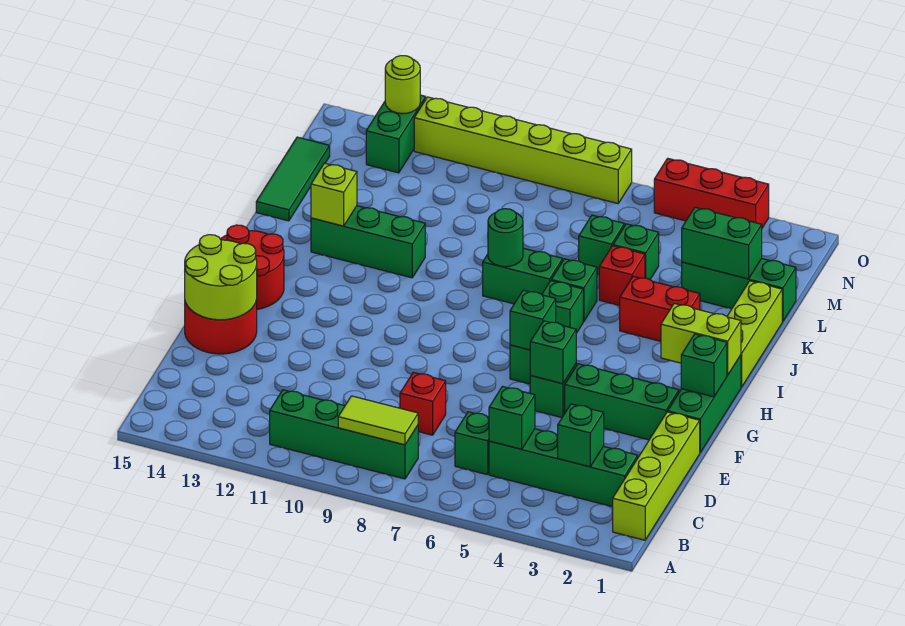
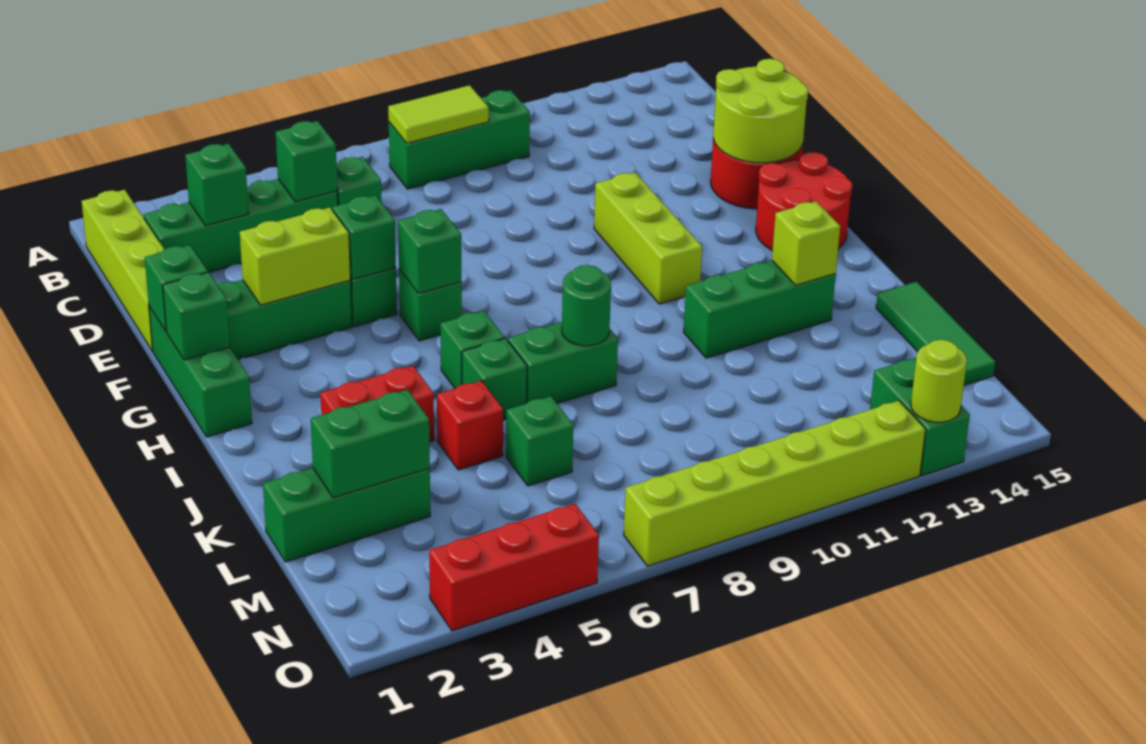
green brick B8:B11 level 1 -> green brick B8:B10 level 1
red brick D8 level 1 -> none
lime brick H1:H2 level 2 -> lime brick F3:F4 level 2
lime brick I1:K1 level 1 -> lime brick F11:H11 level 1
green brick L5 level 1 -> green brick F1 level 2

